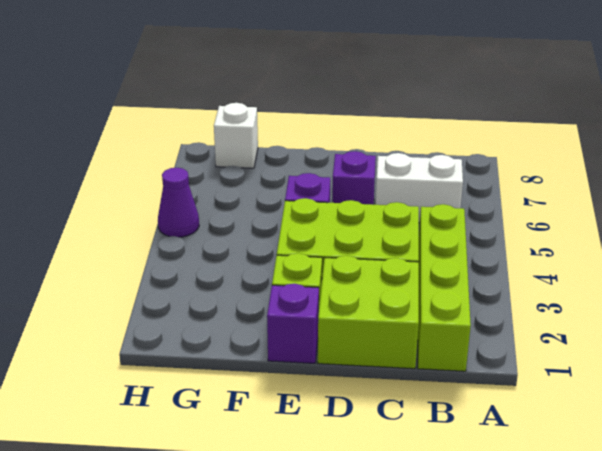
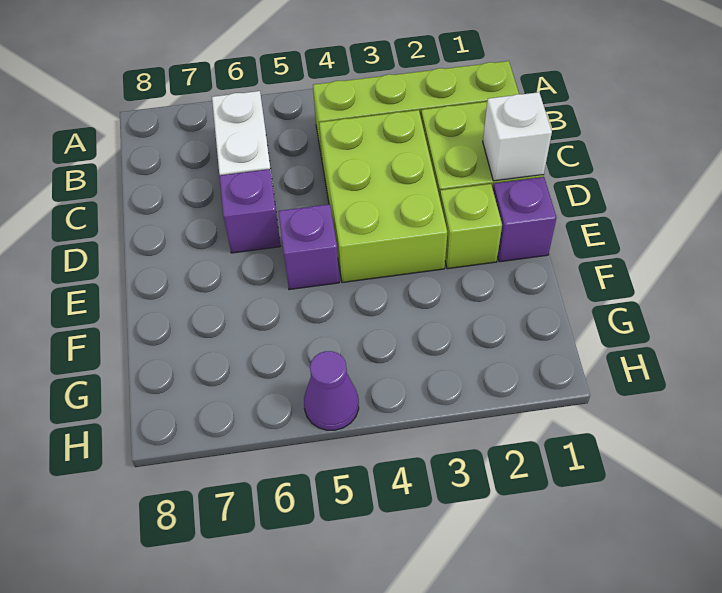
white brick G8 level 1 -> white brick D1 level 2

